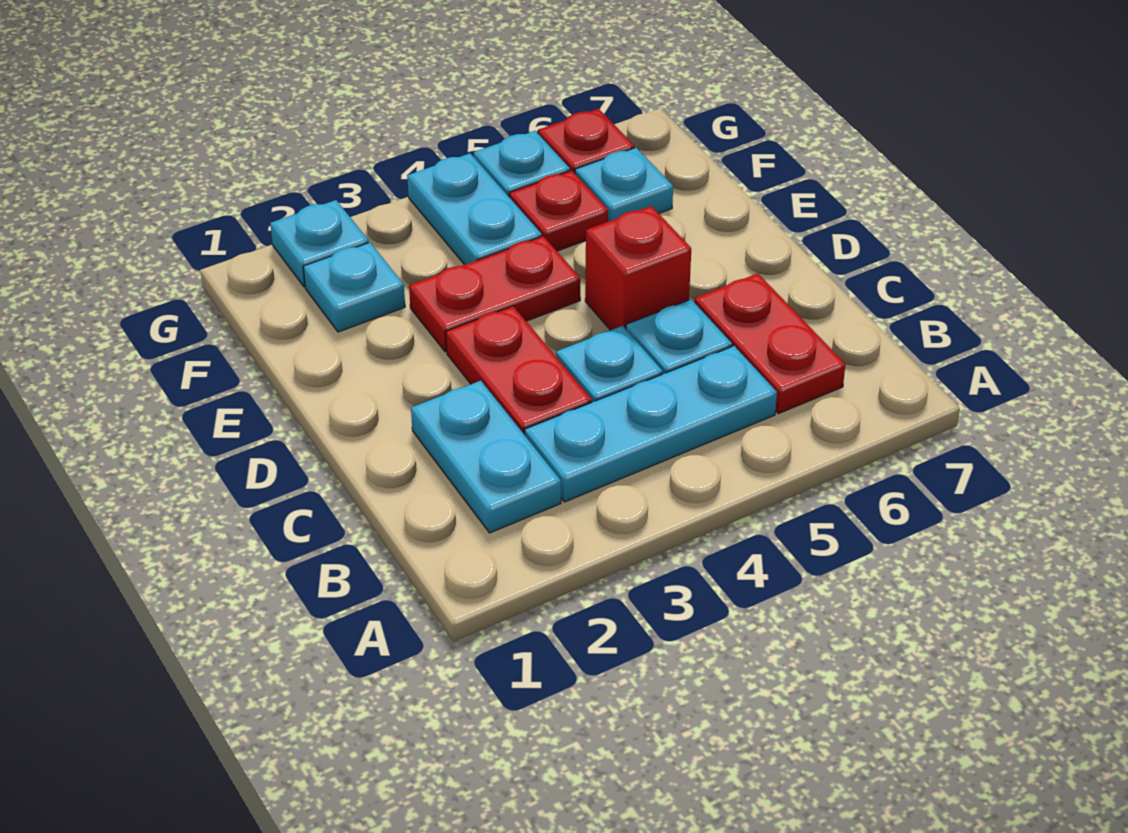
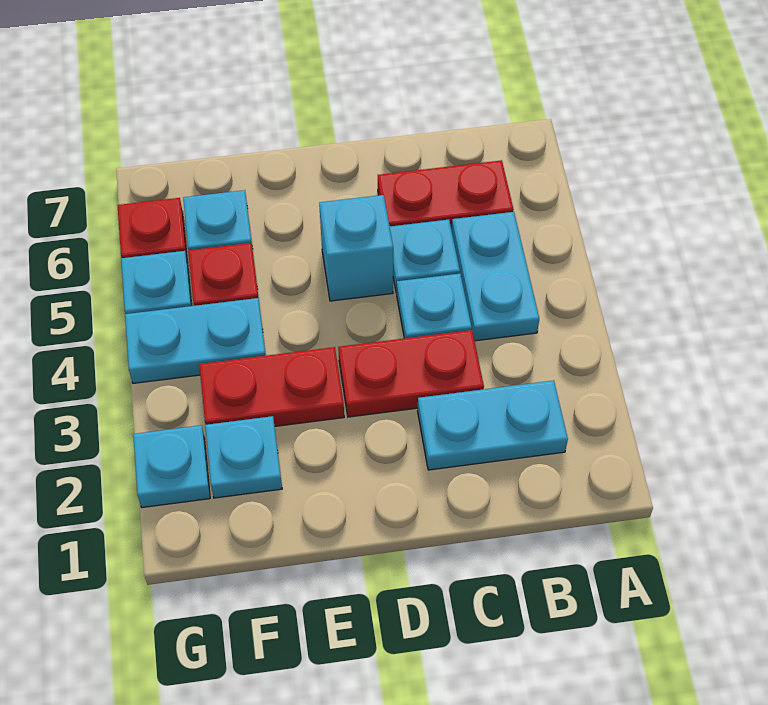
cyan plate B3:B5 level 1 -> cyan plate B4:B5 level 1
red brick D5 level 1 -> cyan brick D5 level 1
red plate E3:E4 level 1 -> red plate E3:F3 level 1

